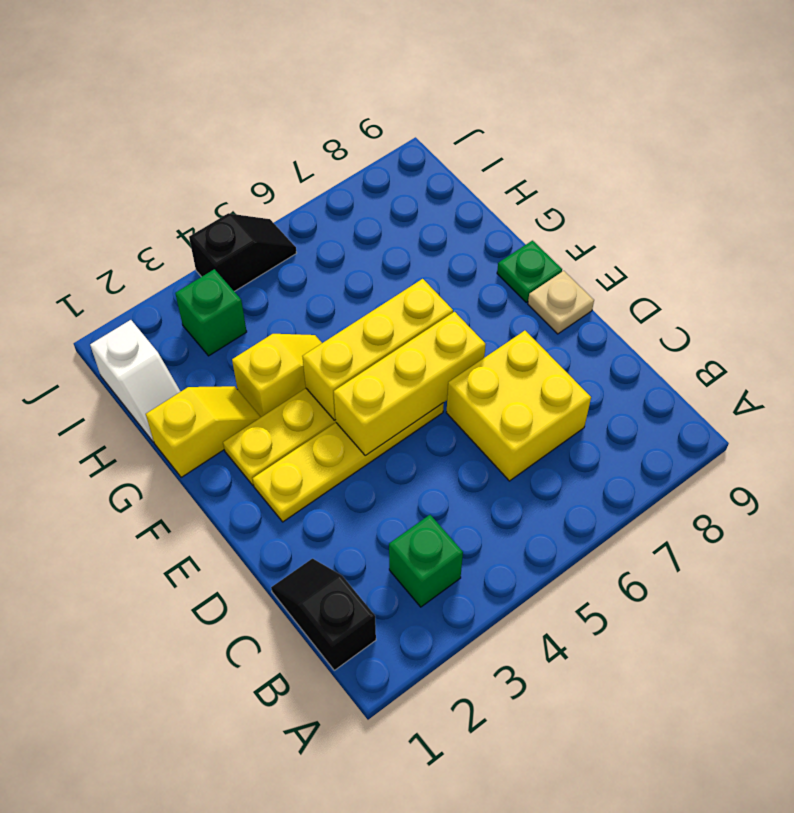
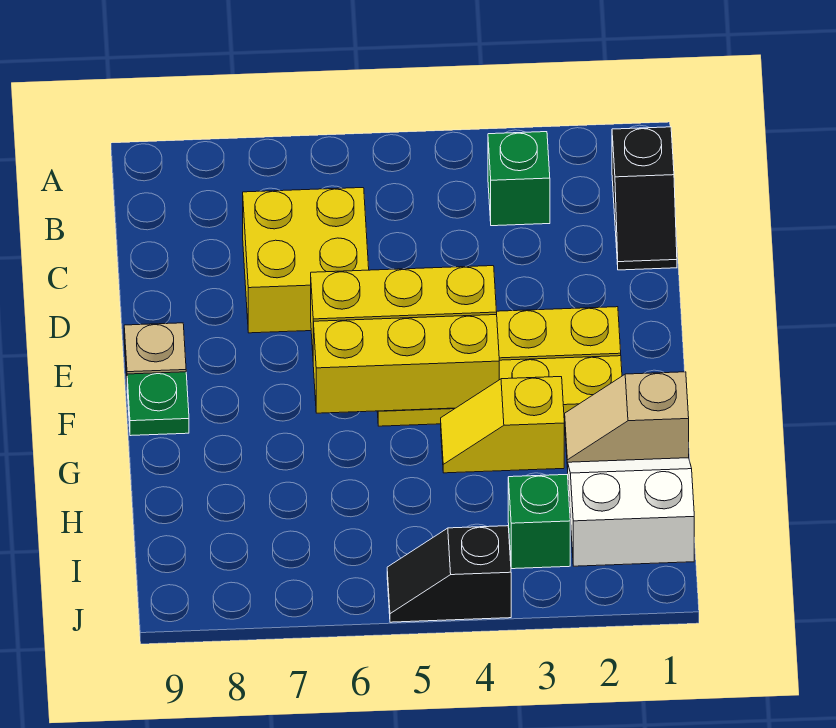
yellow slope G1:G2 level 1 top 1 -> tan slope G1:G2 level 1 top 1
white slope H1:I1 level 1 top I -> white slope H1:I2 level 1 top I

